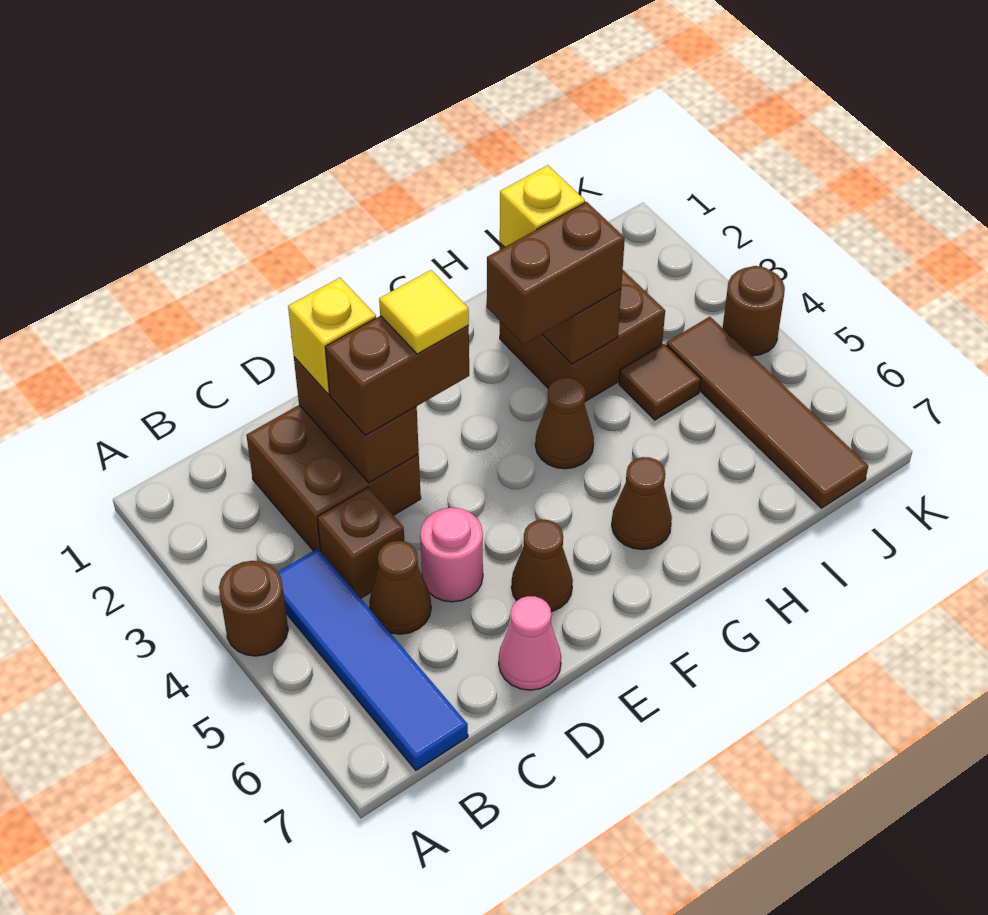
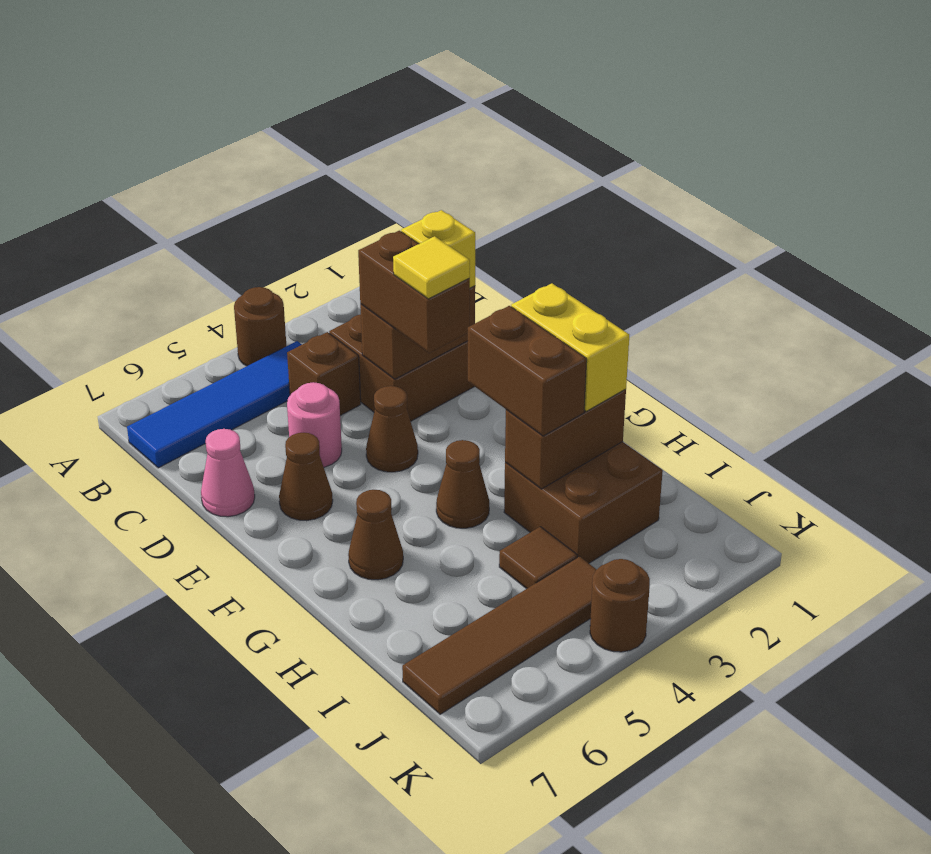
brown cone C5 level 1 -> brown cone E4 level 1
yellow brick H2 level 3 -> yellow brick G2:H2 level 3

